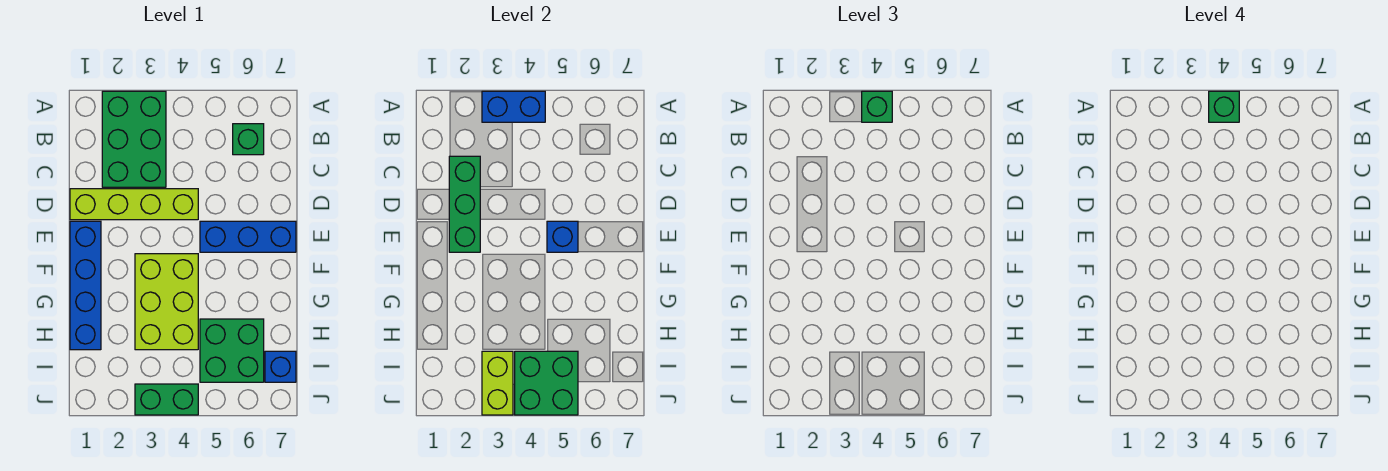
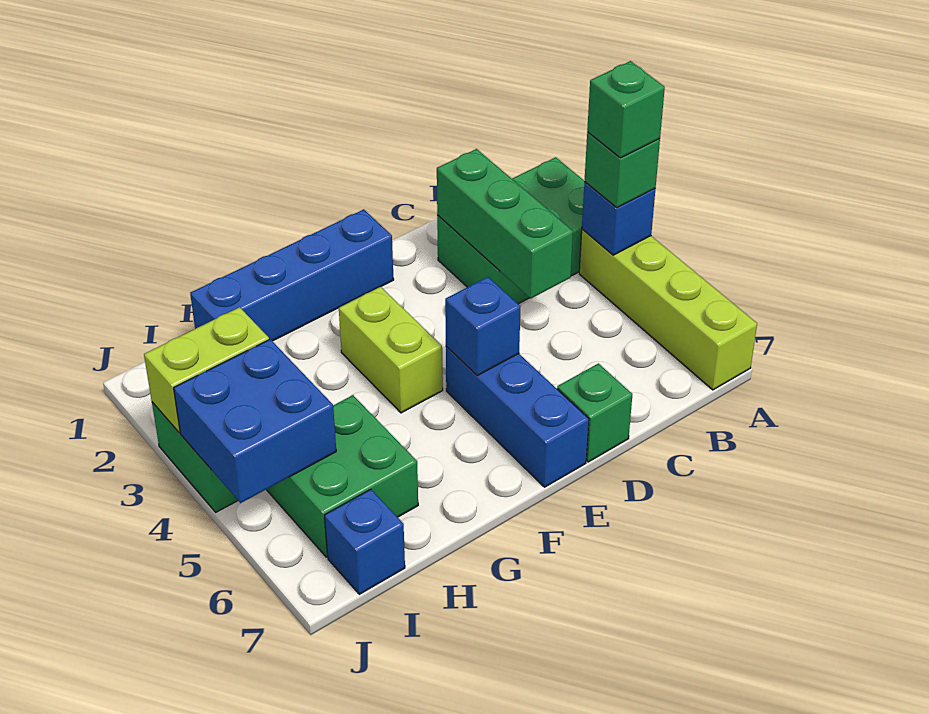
blue brick A3:A4 level 2 -> blue brick A4 level 2
green brick B6 level 1 -> green brick D7 level 1
green brick C2:E2 level 2 -> green brick C2:C4 level 2
lime brick D1:D4 level 1 -> lime brick A4:A7 level 1
lime brick F3:H4 level 1 -> lime brick F3:F4 level 1
green brick I4:J5 level 2 -> blue brick I4:J5 level 2

